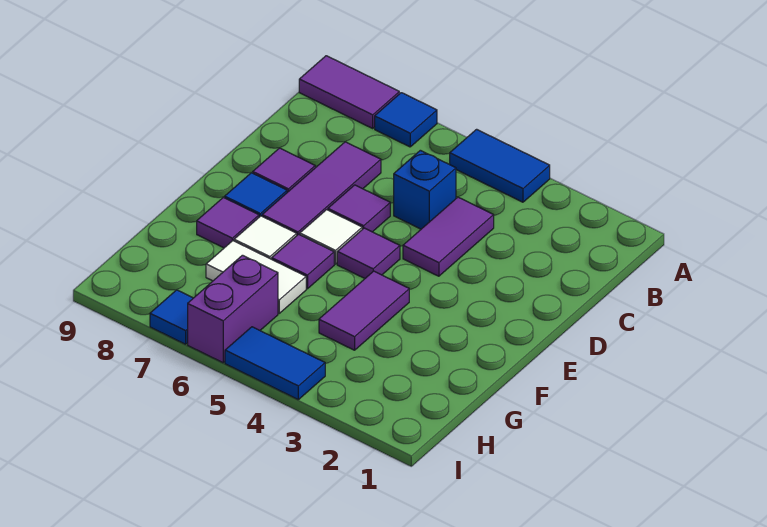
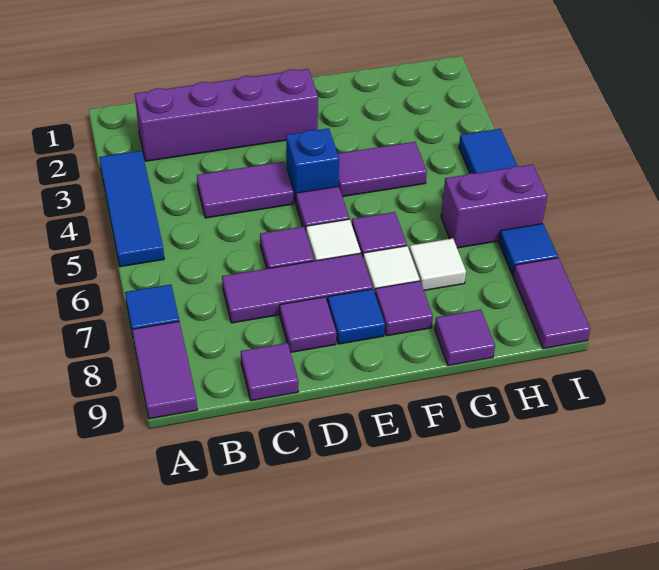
blue tile A4:A5 level 1 -> blue tile A3:A5 level 1
none -> purple brick B2:E2 level 1
blue brick C5 level 1 -> blue brick E4 level 1
none -> purple tile C9 level 1
white tile G6:G7 level 1 -> white tile G7 level 1
none -> purple tile G9 level 1
none -> purple tile I8:I9 level 1

